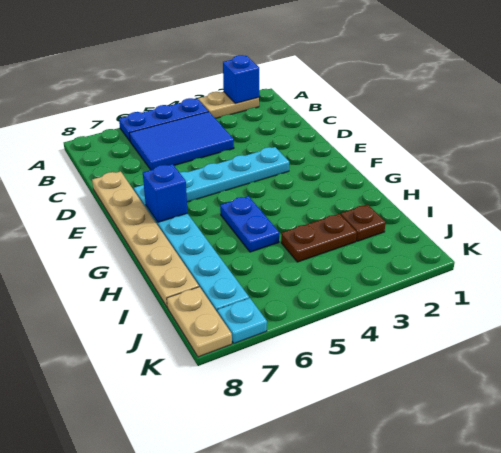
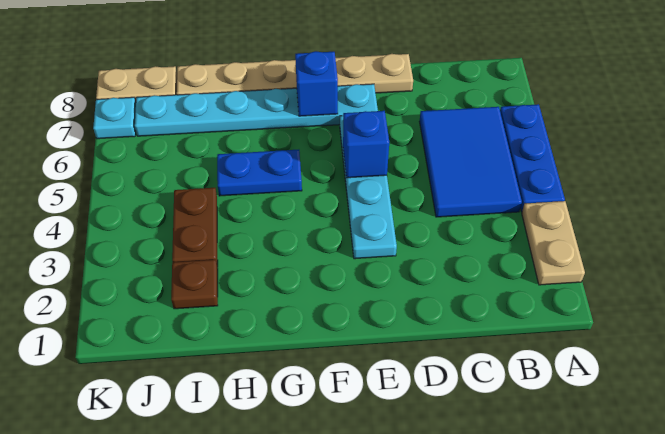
blue brick A2 level 2 -> blue brick E5 level 2

